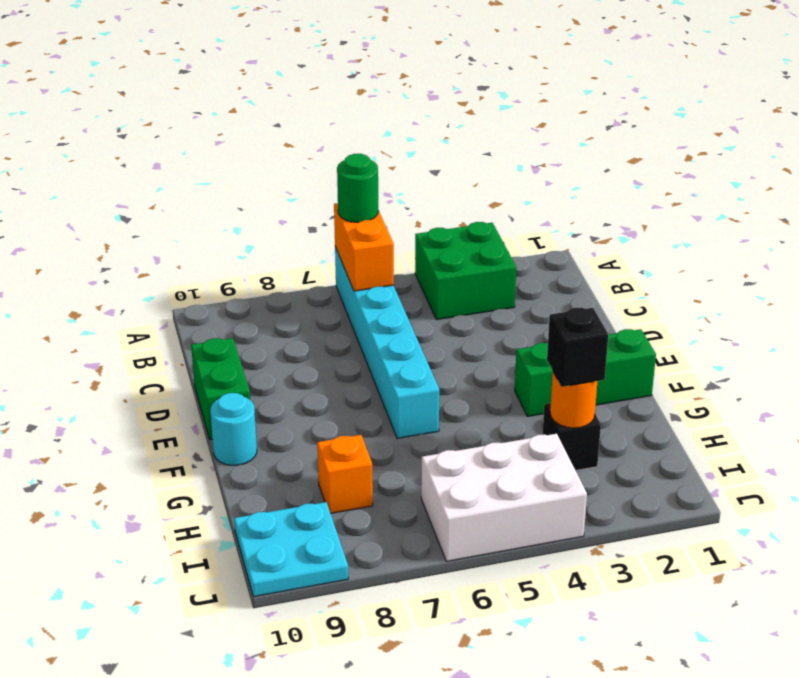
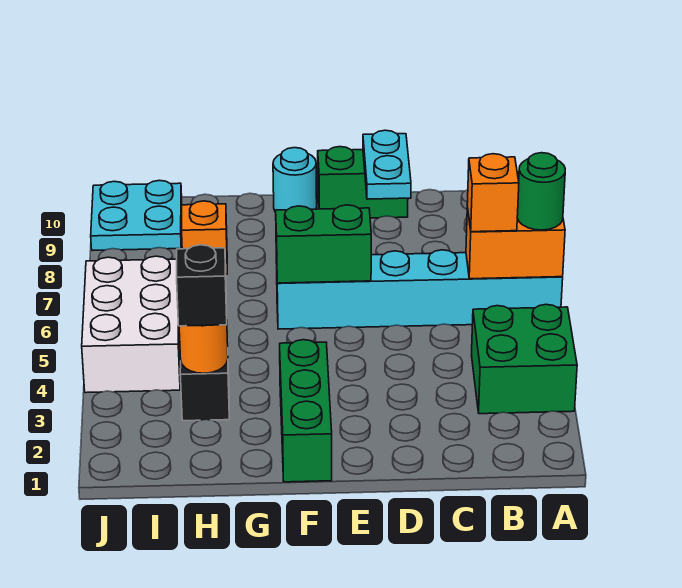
none -> orange brick B6 level 3
none -> cyan plate D9:D10 level 2
none -> green brick E6:F6 level 2

